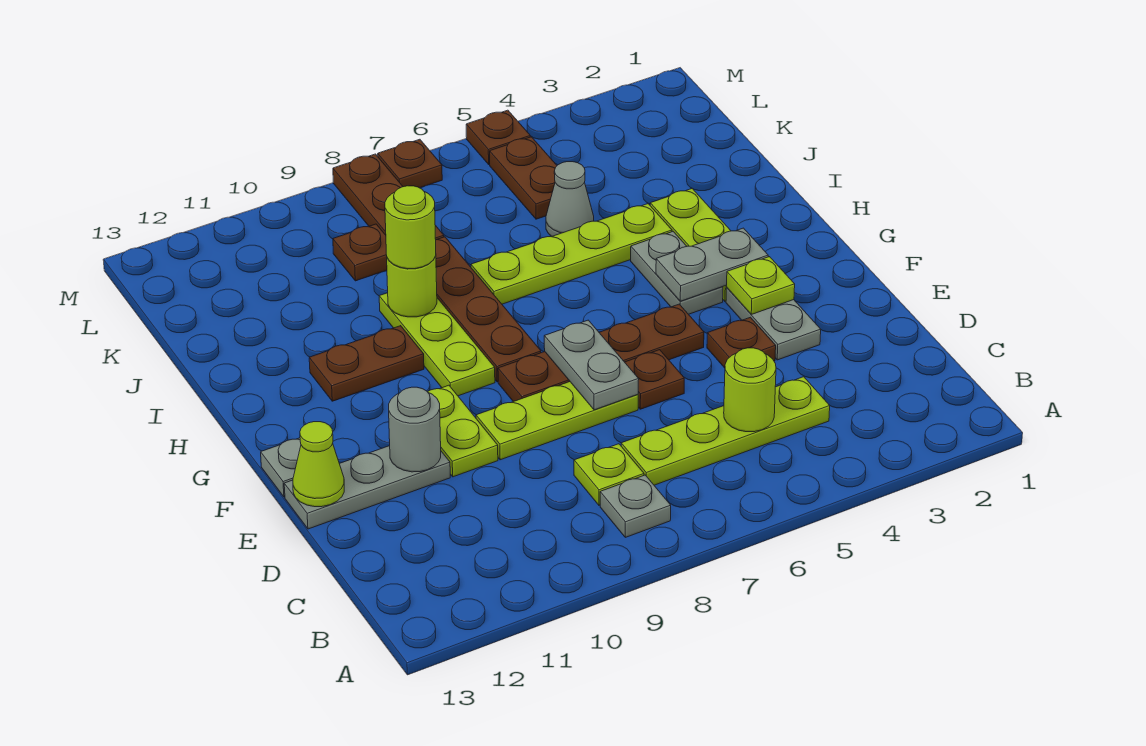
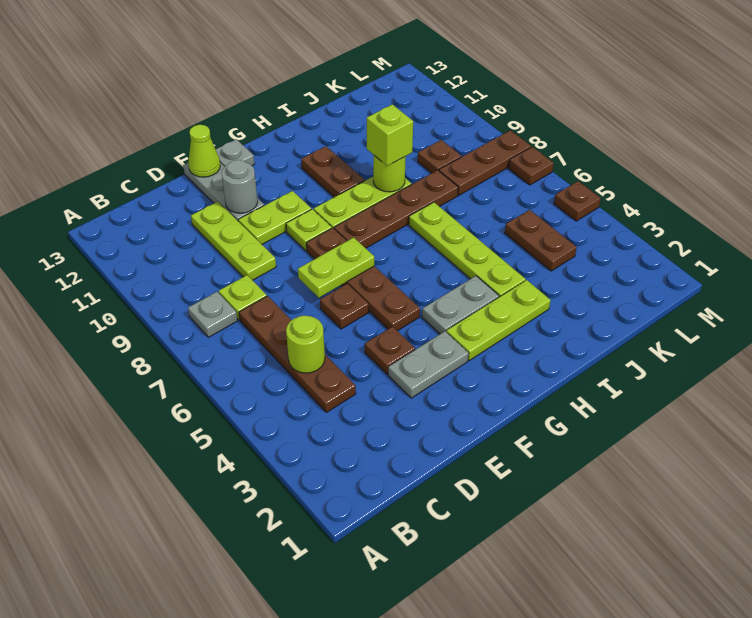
lime plate C4:C7 level 1 -> brown plate C4:C7 level 1
lime plate E7:E9 level 1 -> lime plate D9:D11 level 1
grey plate E7:F7 level 2 -> lime plate E7:F7 level 2
lime plate F3 level 2 -> lime plate F9 level 1
grey plate G3:G4 level 2 -> none
lime round brick I9 level 3 -> lime brick I9 level 3
grey cone J5 level 1 -> none
brown plate K5:L5 level 1 -> brown plate K4:K5 level 1

